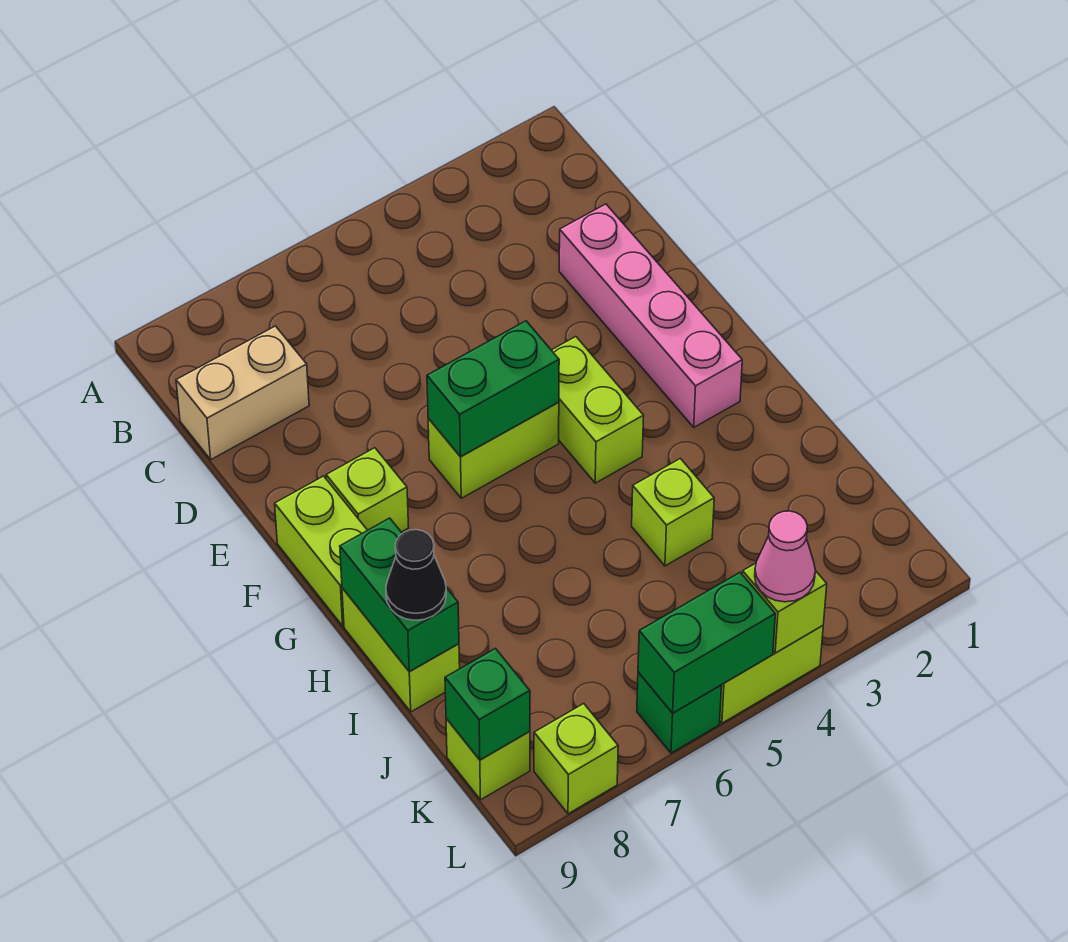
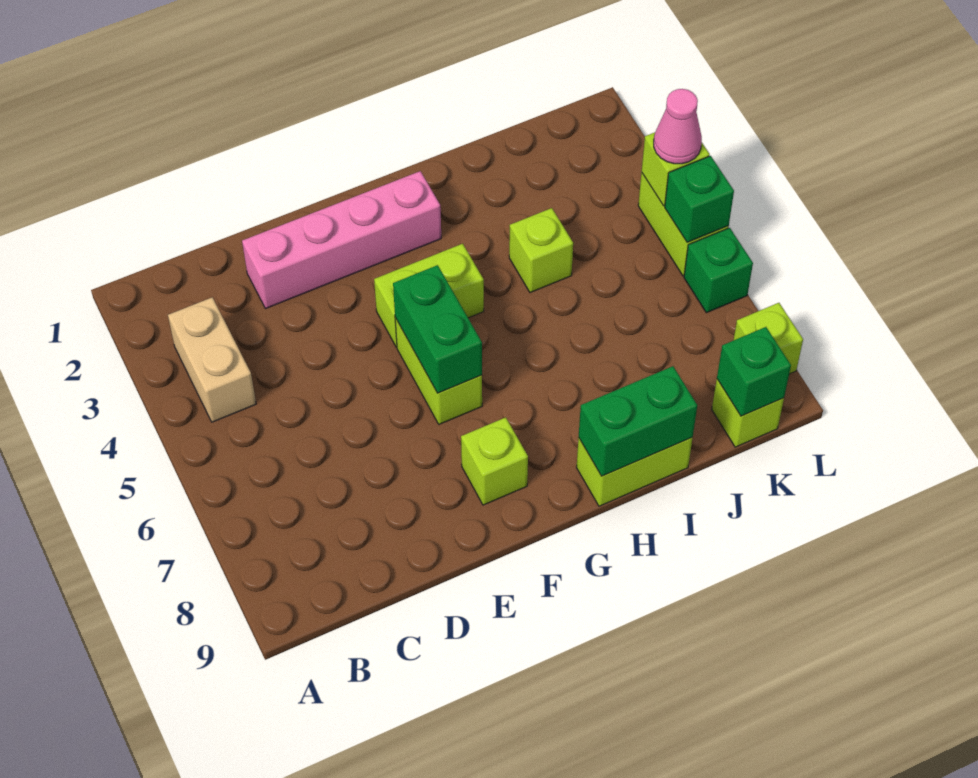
tan brick C8:C9 level 1 -> tan brick B3:B4 level 1
lime brick F9:G9 level 1 -> none
black cone I9 level 3 -> none
green brick L5:L6 level 2 -> green brick L5 level 2

